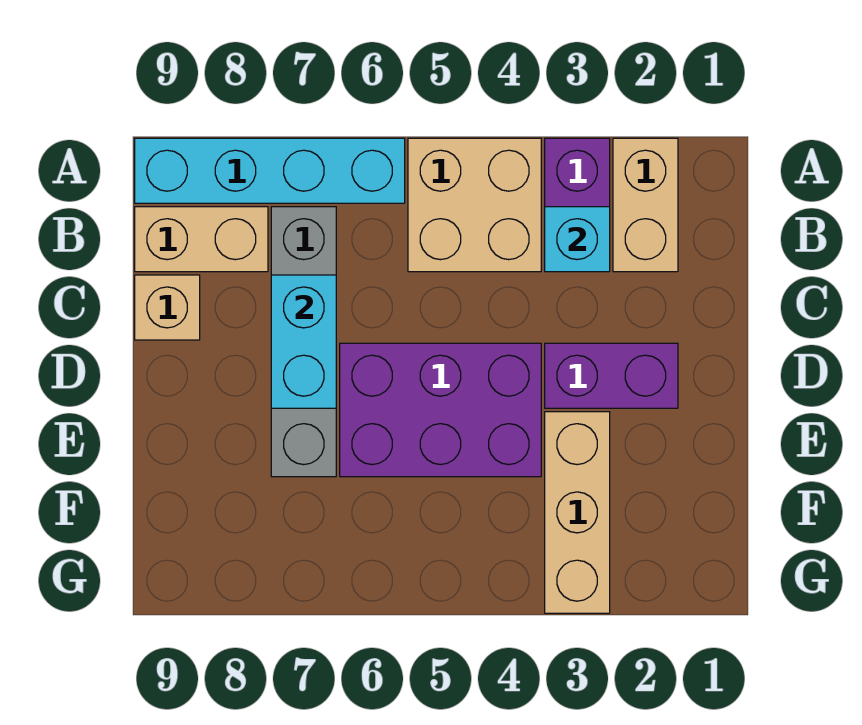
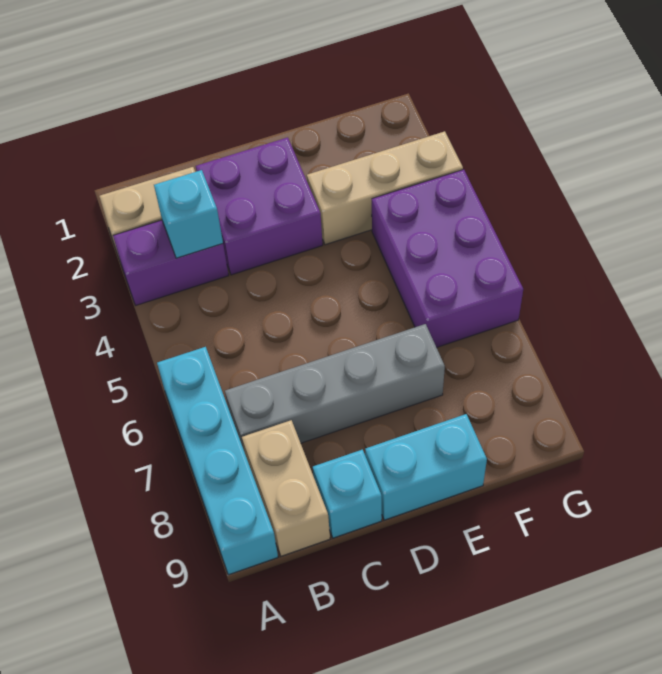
tan brick A4:B5 level 1 -> none
cyan brick C7:D7 level 2 -> cyan brick D9:E9 level 1
tan brick C9 level 1 -> cyan brick C9 level 1
purple brick D2:D3 level 1 -> purple brick C2:D3 level 1
purple brick D4:E6 level 1 -> purple brick F4:G6 level 1

